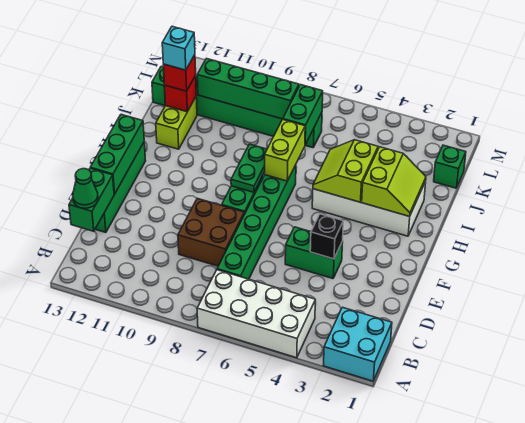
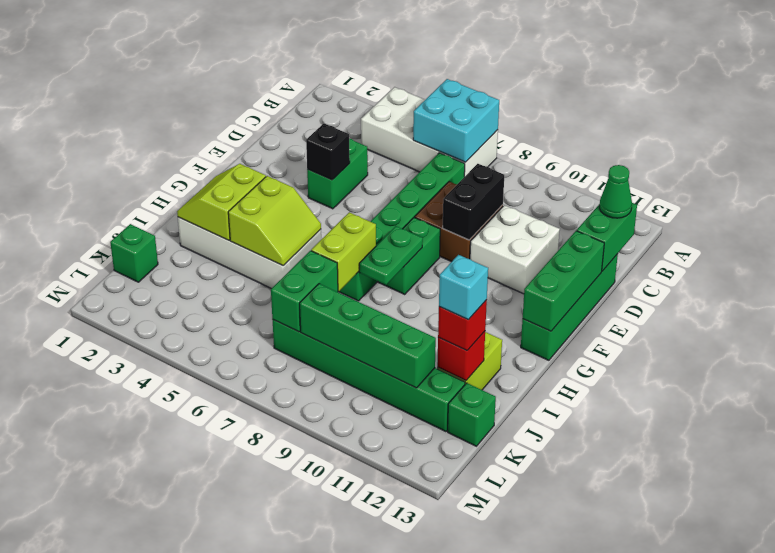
cyan brick A1:B2 level 1 -> cyan brick A6:B7 level 2
none -> black brick D9:E9 level 2
none -> white brick D10:E11 level 1
green brick E4:E5 level 1 -> green brick D4:E4 level 1

